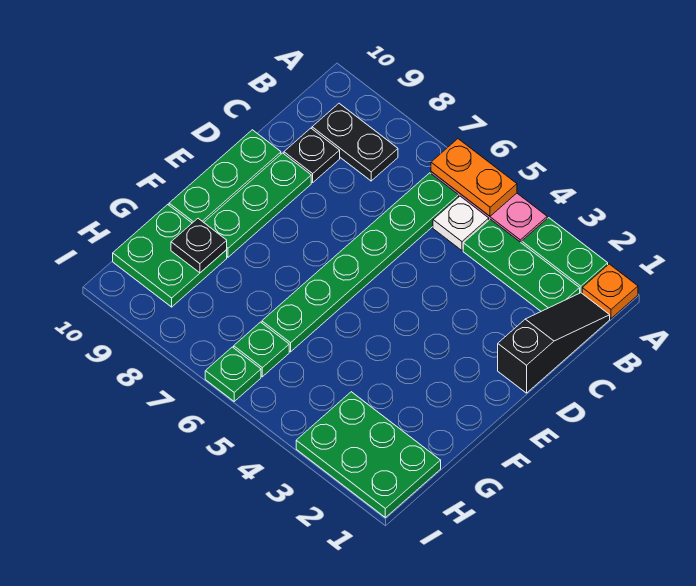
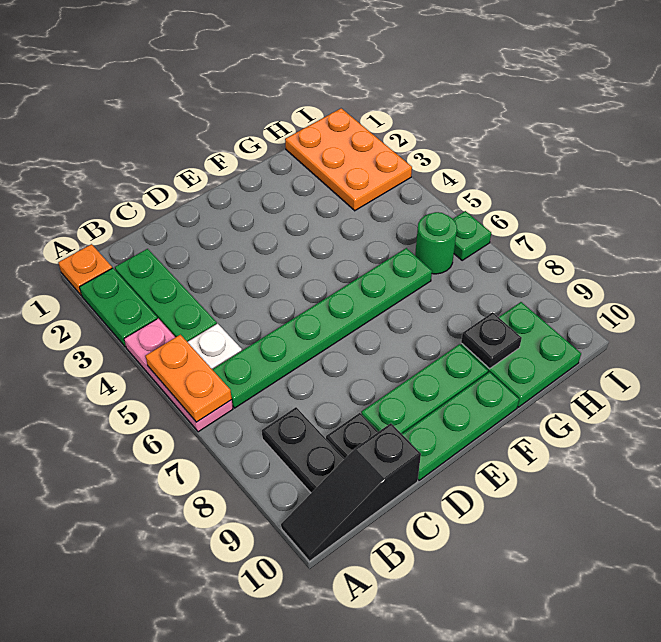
black slope B1:D1 level 1 top D -> black slope A10:C10 level 1 top C
green plate H1:I3 level 1 -> orange plate H1:I3 level 1
green plate H6 level 1 -> green round brick H6 level 1

